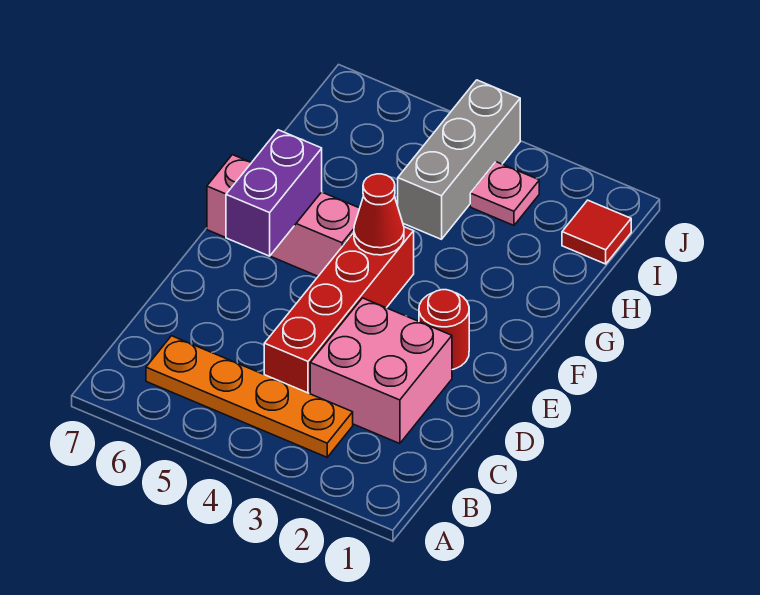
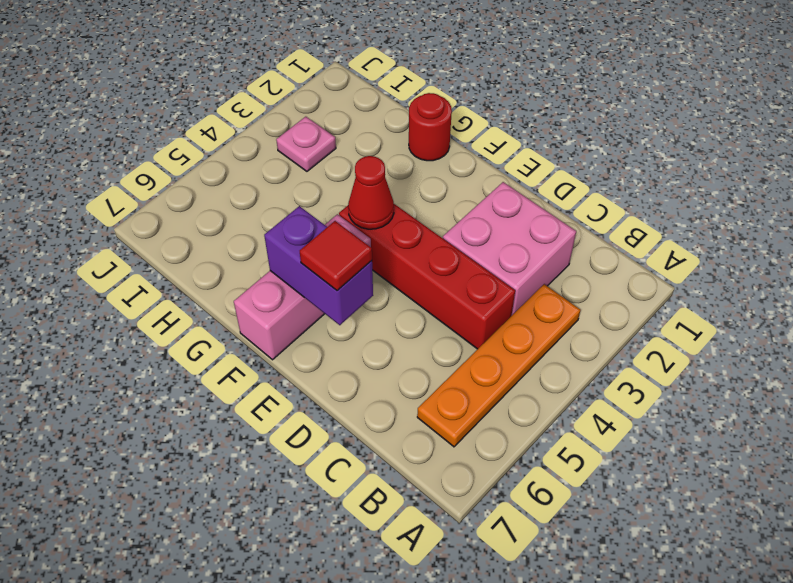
red round brick E2 level 1 -> red round brick G1 level 1
grey brick H4:J4 level 1 -> none
red tile I1 level 1 -> red tile E6 level 3

